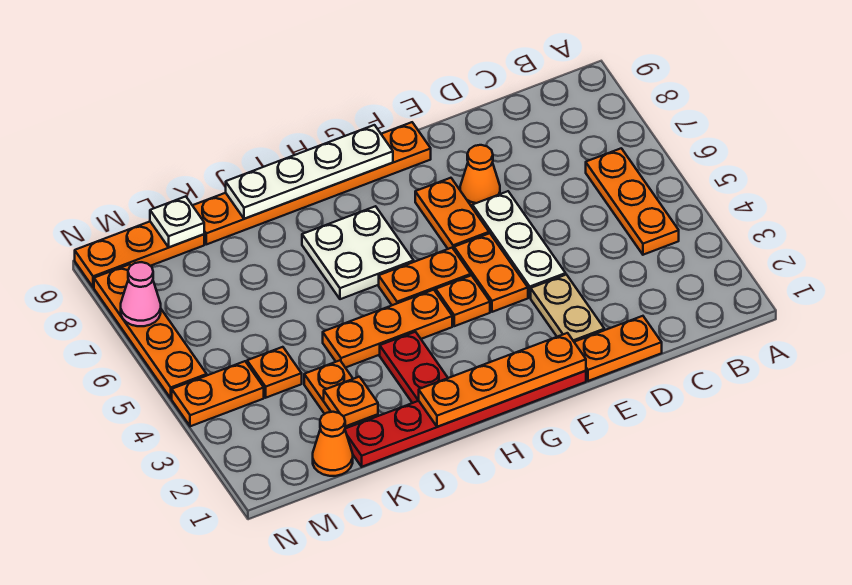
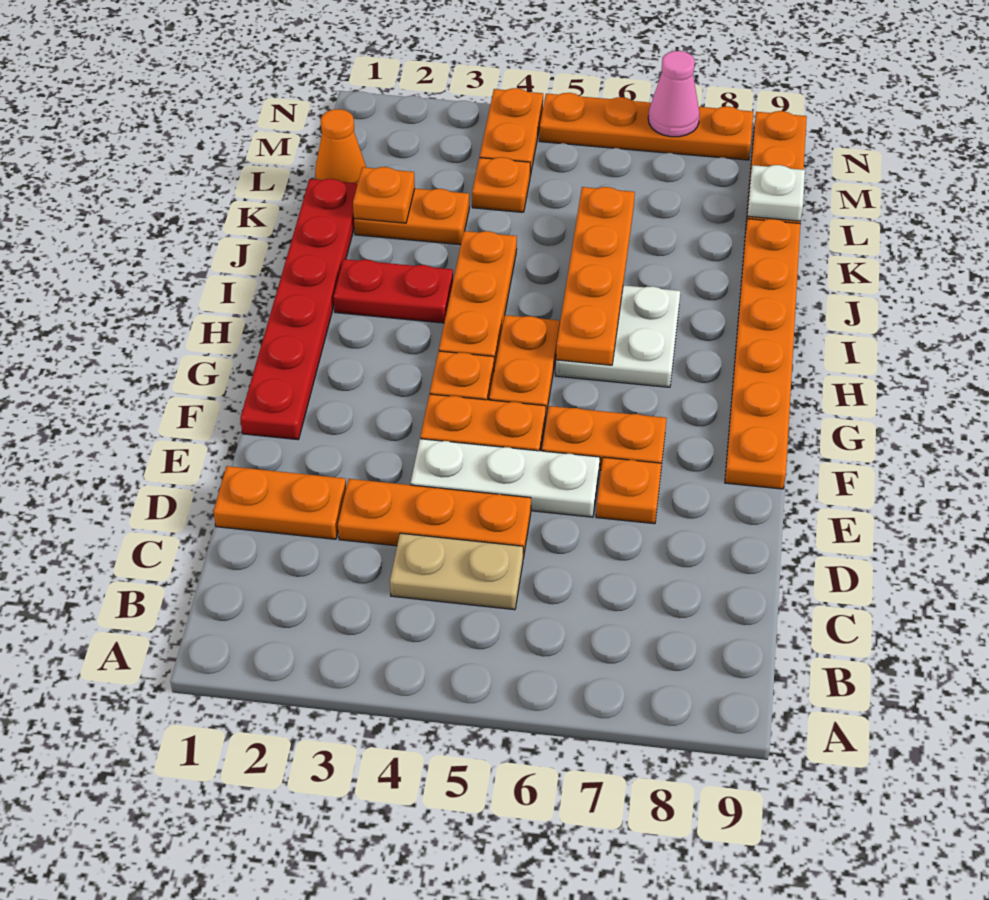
orange plate B4:B6 level 1 -> orange plate D3:D5 level 1
orange plate D1:E1 level 1 -> orange plate D1:D2 level 1
tan plate E2:E3 level 1 -> tan plate C4:C5 level 1
orange cone E7 level 1 -> orange plate E7 level 1
orange plate F1:I1 level 2 -> orange plate H6:K6 level 2
white plate G9:J9 level 2 -> none

